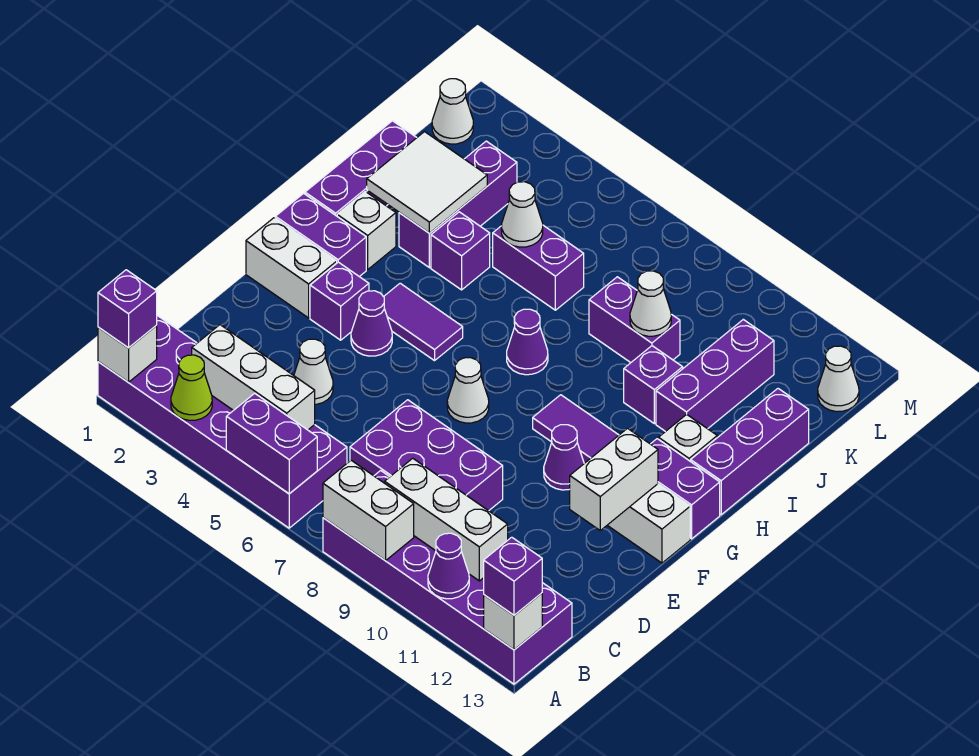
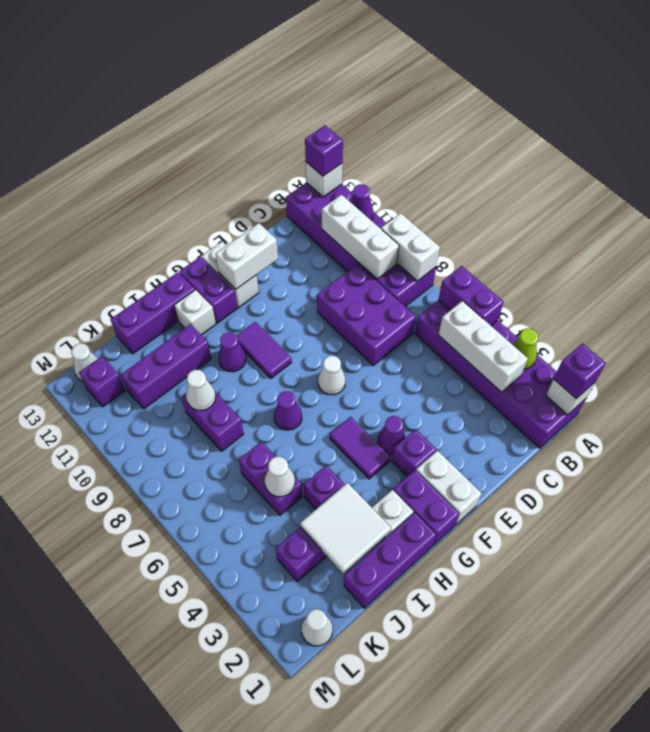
white cone D4 level 1 -> none
purple cone F10 level 1 -> purple cone H10 level 1
purple brick I10 level 1 -> purple brick L12 level 1

